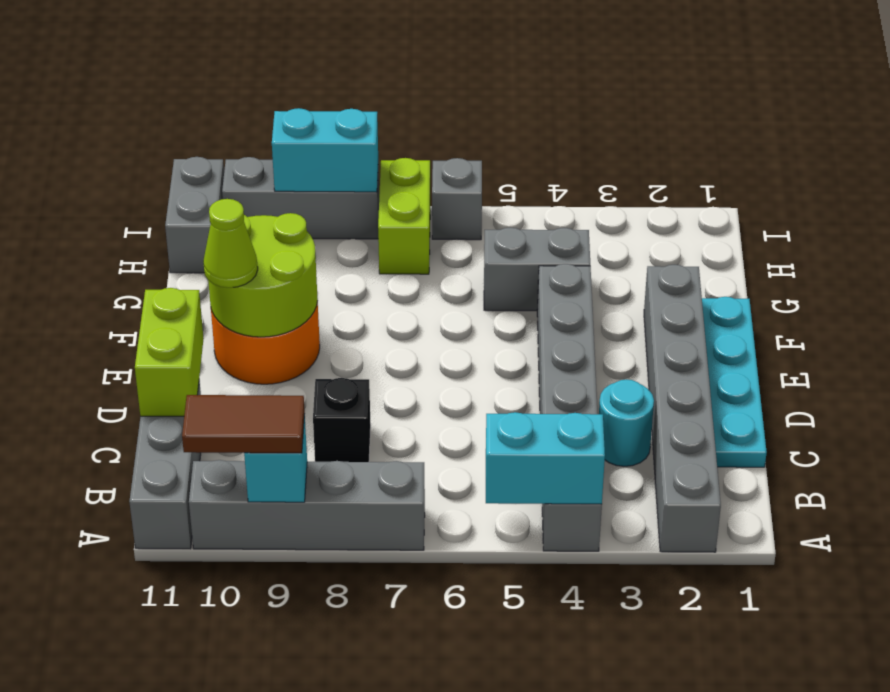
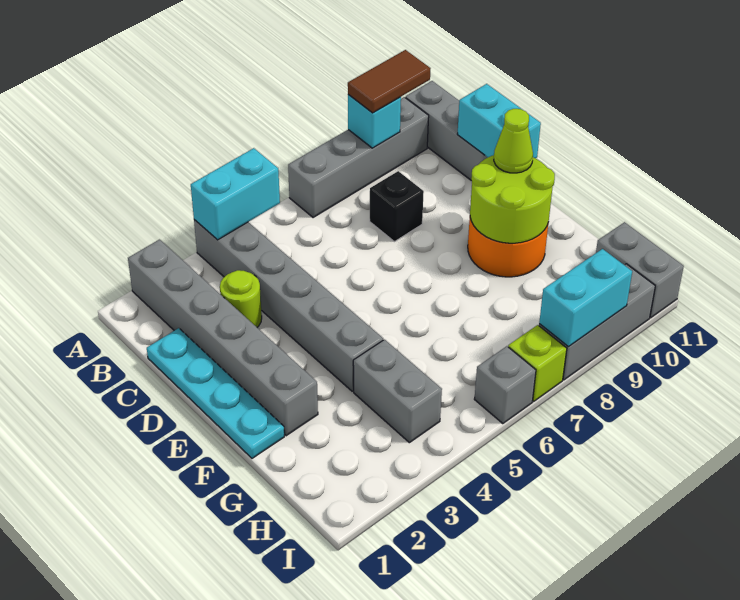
cyan round brick C3 level 1 -> lime round brick C3 level 1
lime brick C11:D11 level 2 -> cyan brick C11:D11 level 2
grey brick G4:G5 level 1 -> grey brick G4:H4 level 1
lime brick H7:I7 level 1 -> lime brick I7 level 1

